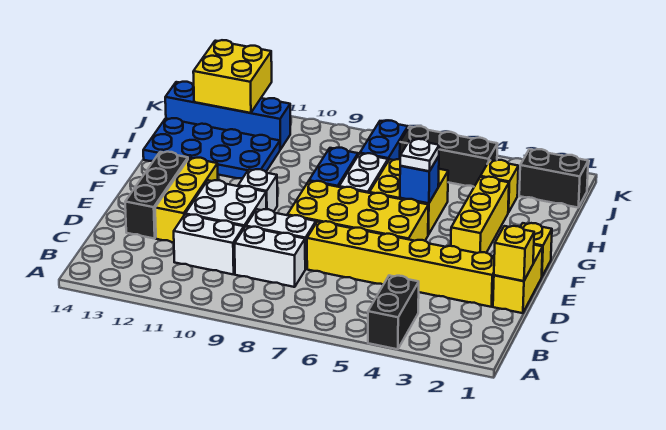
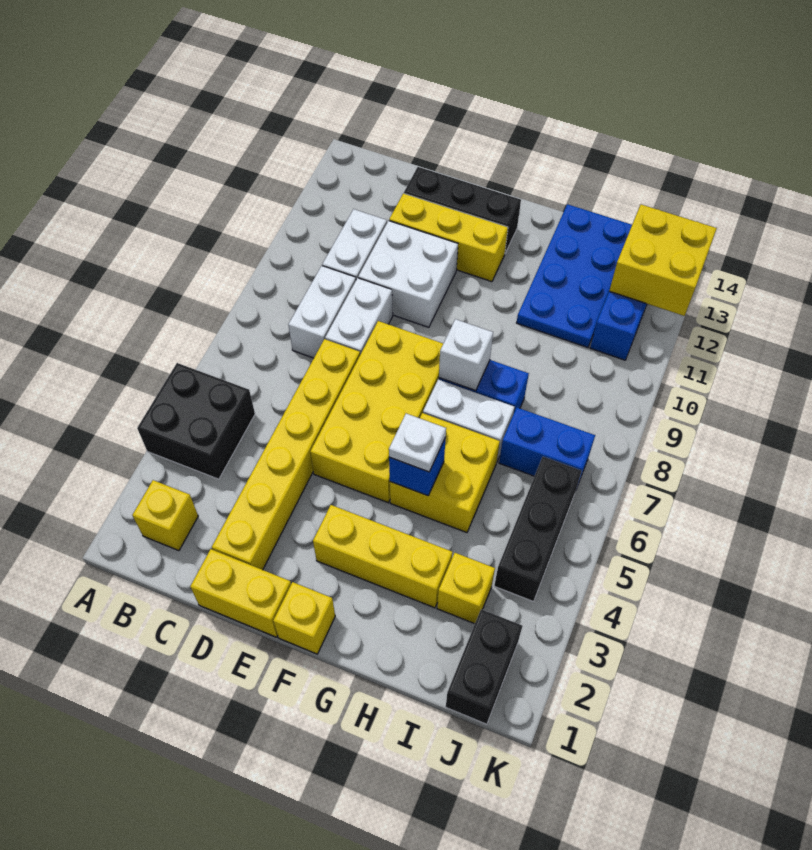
black brick A4:B4 level 1 -> black brick A4:B5 level 1
yellow brick D1 level 2 -> yellow brick B2 level 1
white brick F10 level 1 -> white brick G8 level 2

